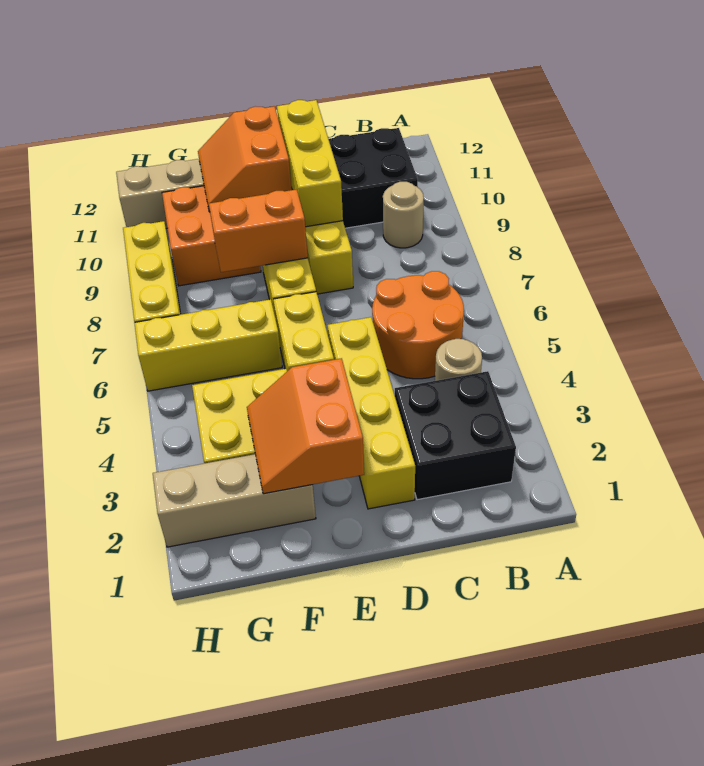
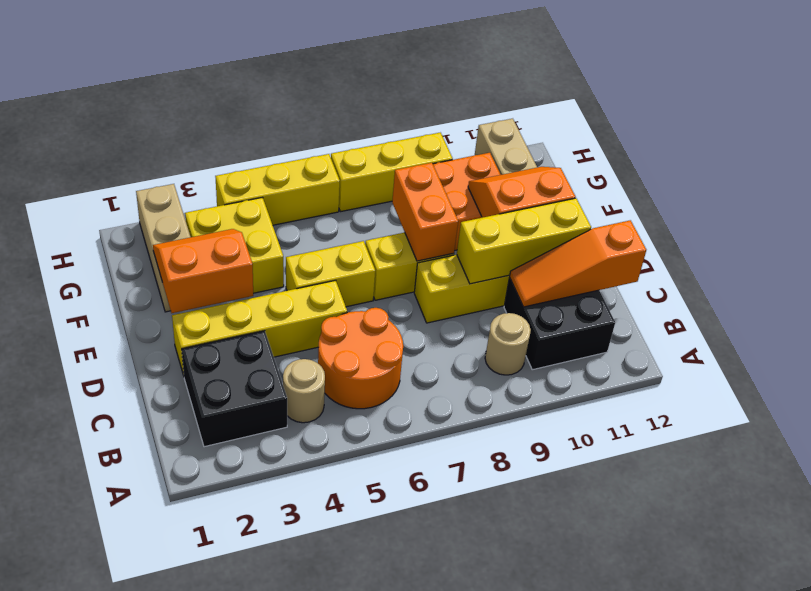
none -> orange slope C10:C12 level 2 top 12
yellow brick F6:H6 level 1 -> yellow brick H4:H6 level 1

